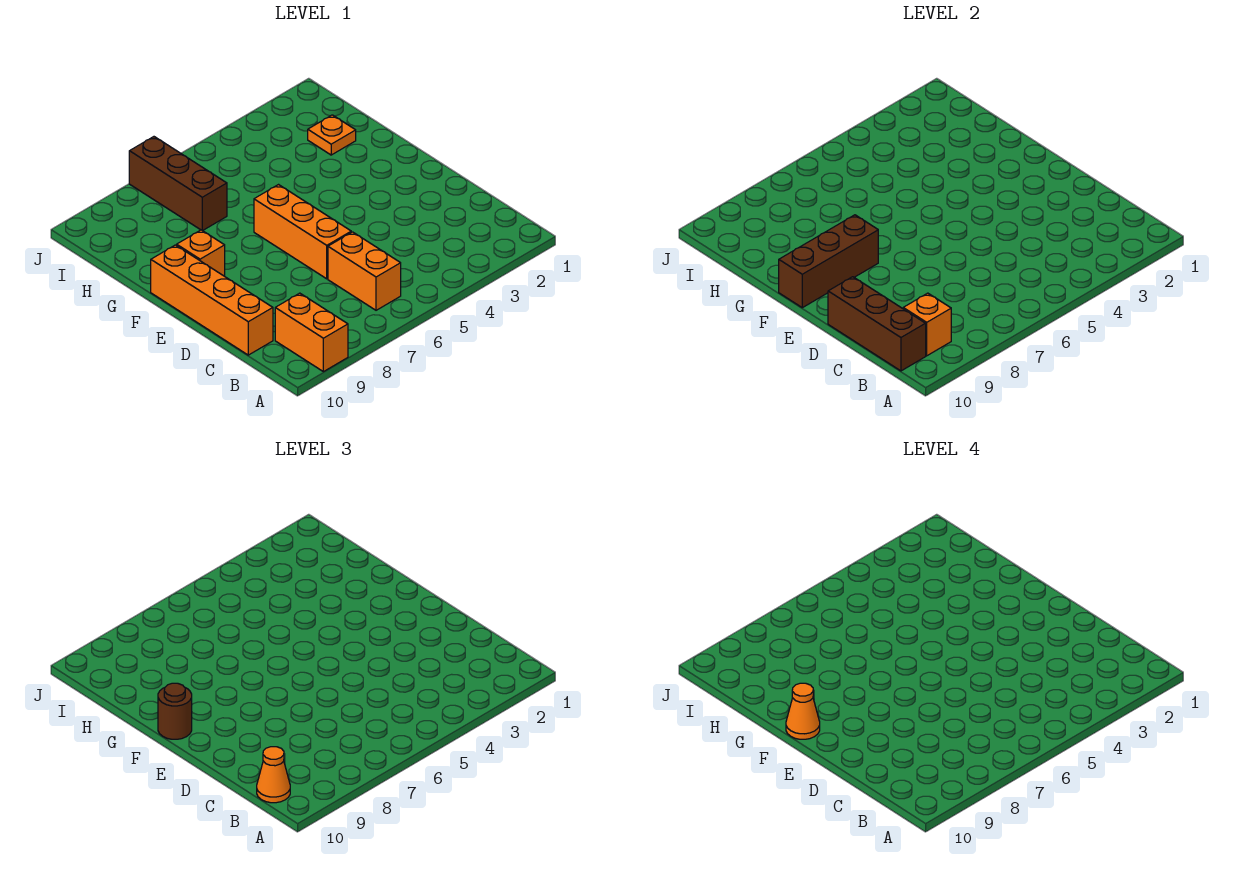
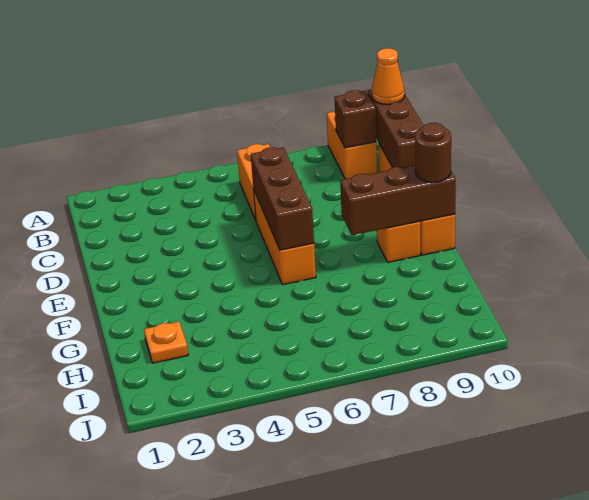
orange brick B9 level 2 -> brown brick B9 level 2
orange cone F10 level 4 -> none
brown brick H7:J7 level 1 -> brown brick D6:F6 level 2

